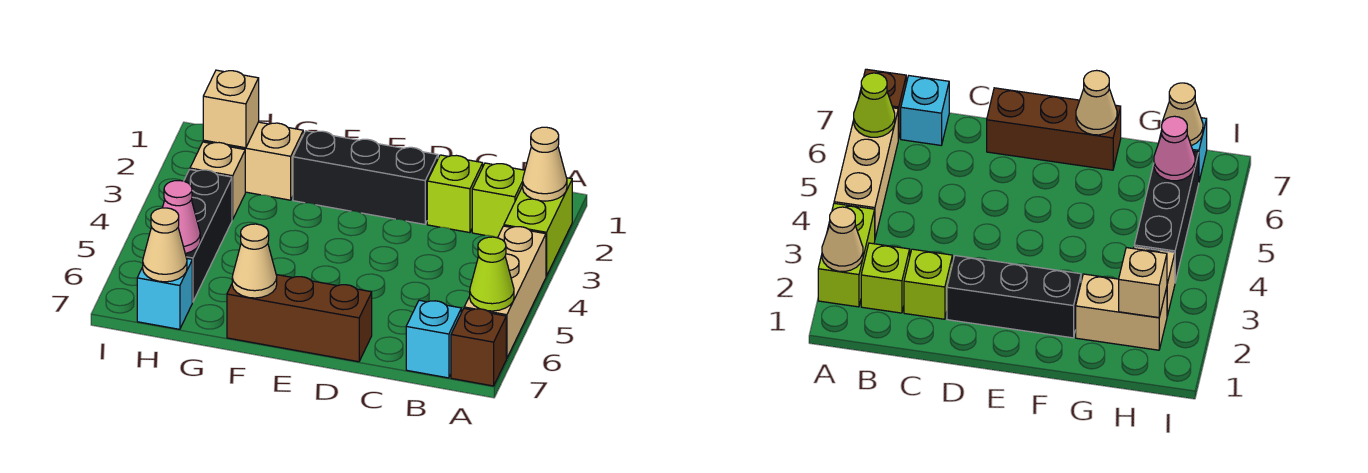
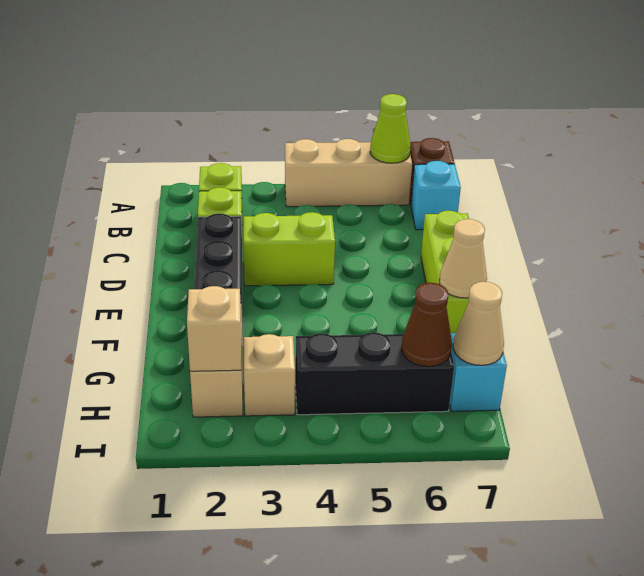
lime brick A2:A3 level 1 -> lime brick D3:D4 level 1
tan cone A2 level 2 -> none
brown brick D7:F7 level 1 -> lime brick D7:F7 level 1
pink cone H6 level 2 -> brown cone H6 level 2

